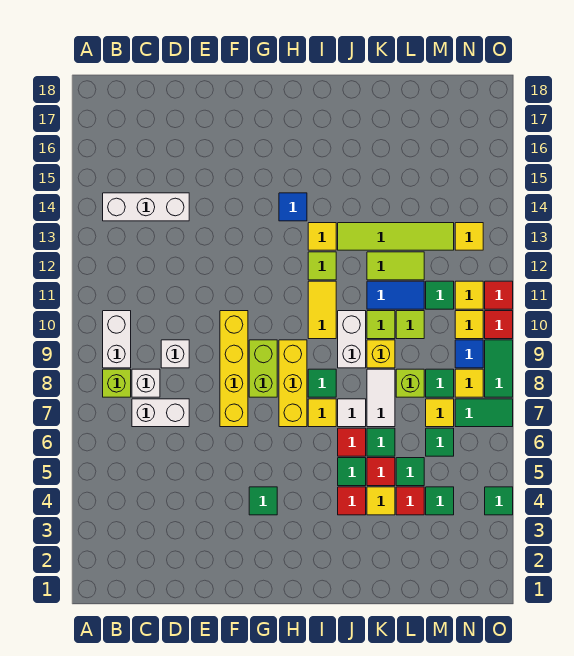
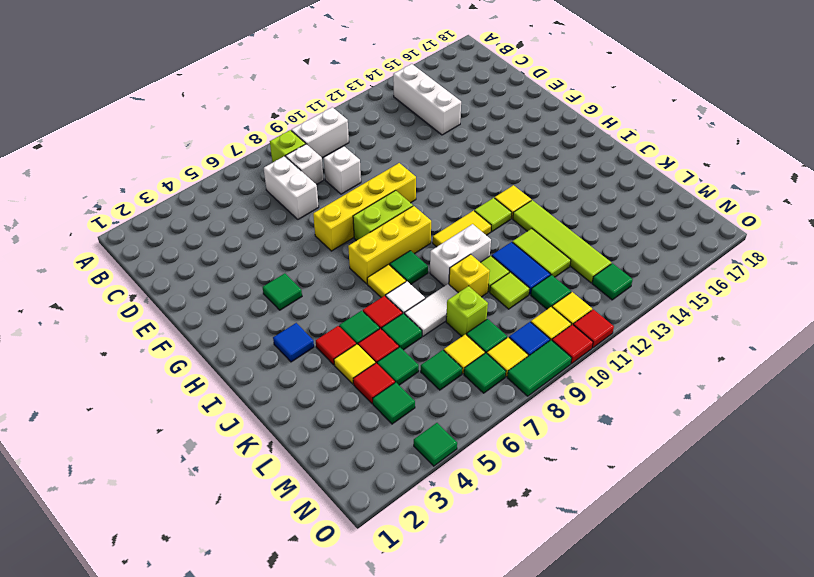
blue tile H14 level 1 -> blue tile I3 level 1
green tile N7:O7 level 1 -> green tile N7 level 1
yellow tile N13 level 1 -> green tile N13 level 1

